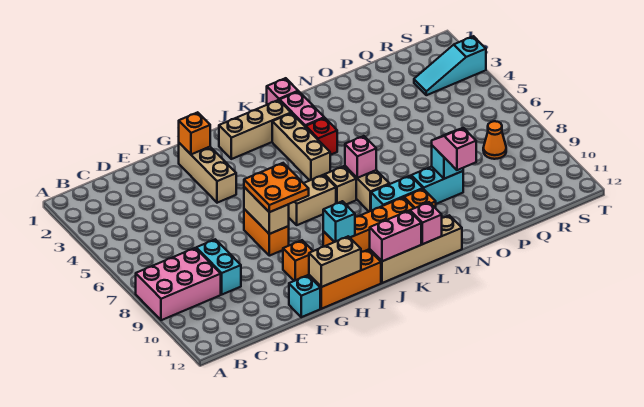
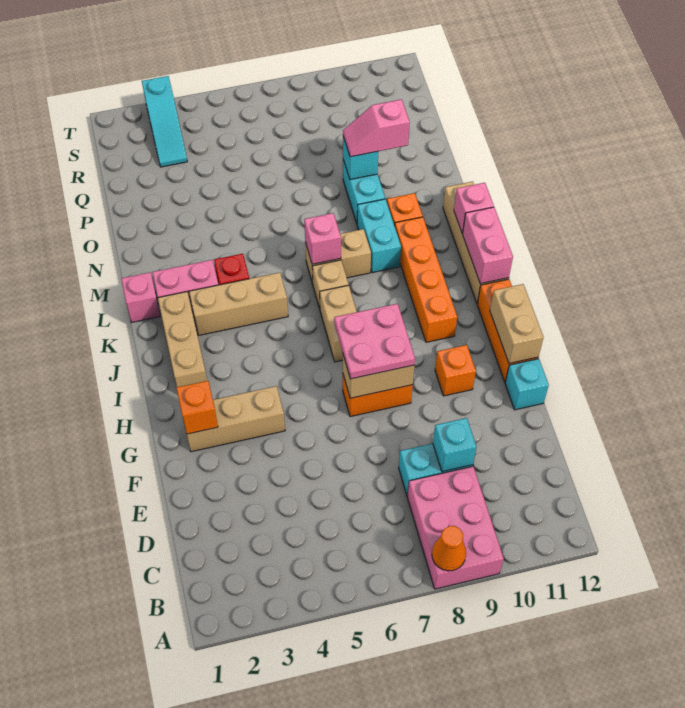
orange plate G7:H8 level 3 -> pink plate G7:H8 level 3
cyan brick I10 level 2 -> cyan brick D9 level 2
orange cone R8 level 1 -> orange cone A8 level 2

